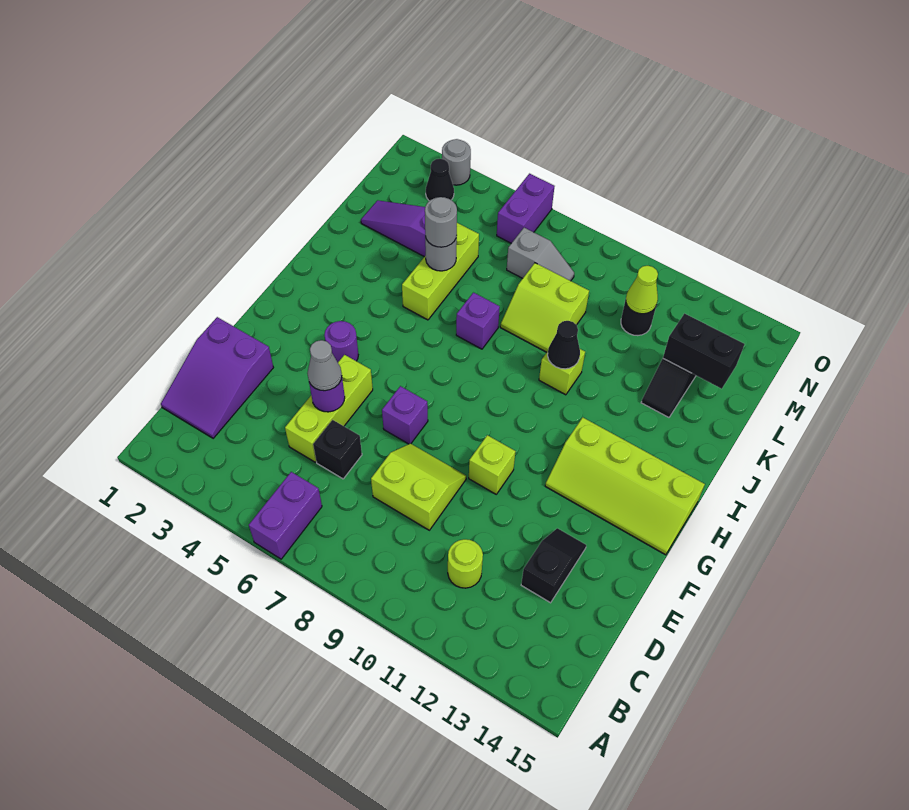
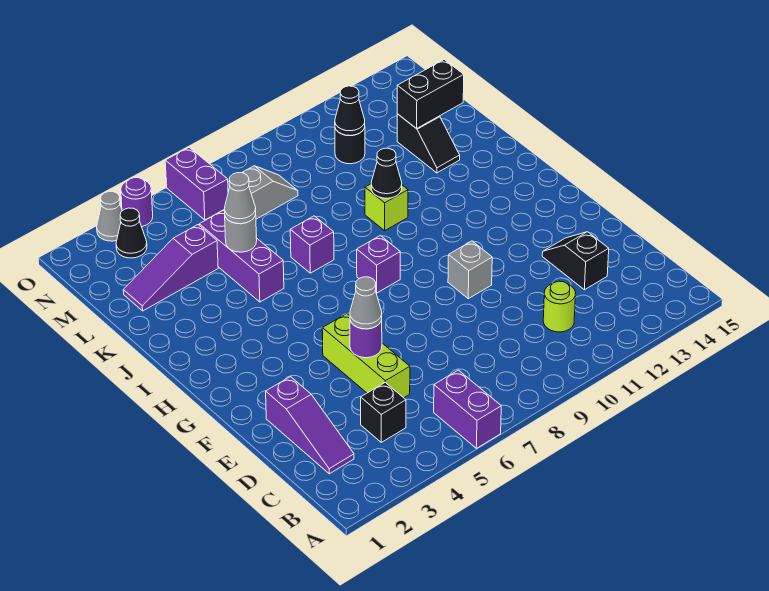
purple slope C1:E2 level 1 top E -> purple slope C2:E2 level 1 top E
black brick D6 level 1 -> black brick C4 level 1
lime slope D8:E9 level 1 top D -> none
purple brick F7 level 1 -> purple brick H8 level 1
lime brick F10 level 1 -> grey brick F10 level 1
purple round brick G4 level 1 -> purple round brick O4 level 1
lime slope G12:H15 level 1 top H -> none
lime brick J5:L5 level 1 -> purple brick J5:L5 level 1
grey round brick K5 level 3 -> grey cone K5 level 3
lime slope K8:L9 level 1 top L -> none
lime cone M11 level 2 -> black cone M11 level 2
grey round brick O3 level 1 -> grey cone O3 level 1

